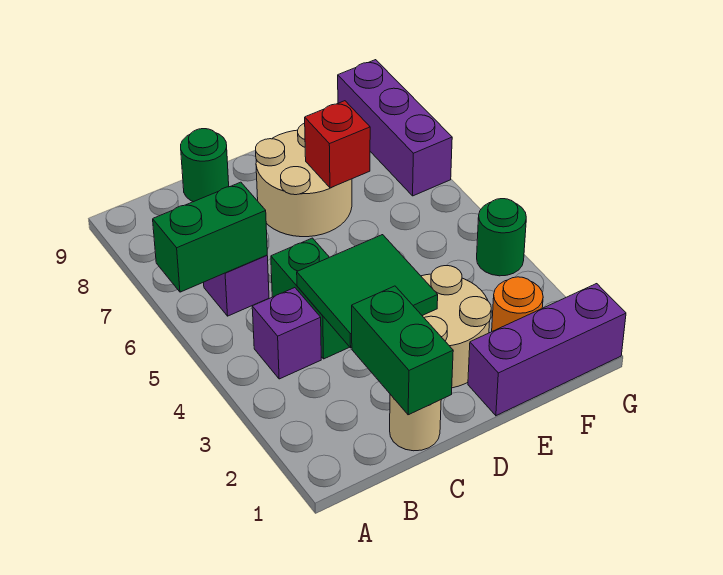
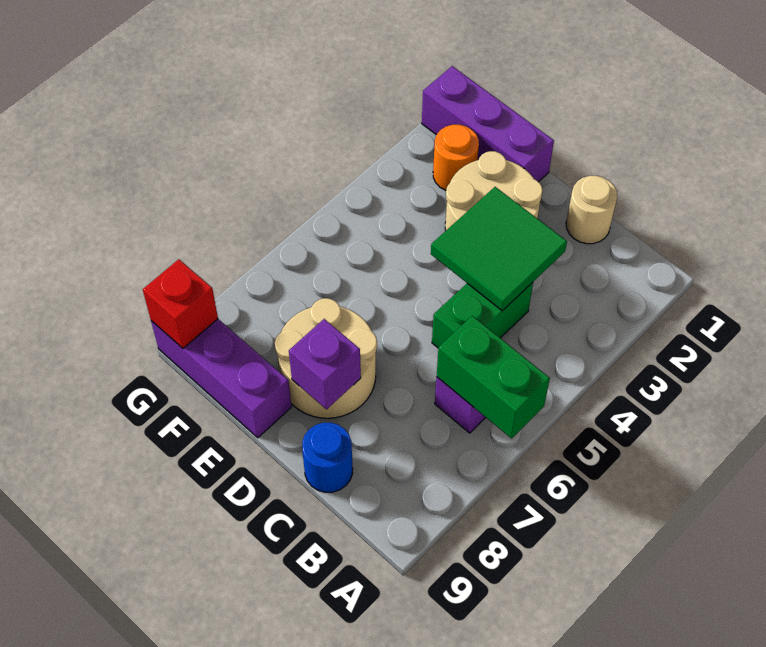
purple brick B4 level 1 -> purple brick D8 level 2
green brick C1:C2 level 2 -> none
green round brick C9 level 1 -> blue round brick C9 level 1
red brick E7 level 2 -> red brick G9 level 2
green round brick G4 level 1 -> none
purple brick G7:G9 level 1 -> purple brick E9:G9 level 1

